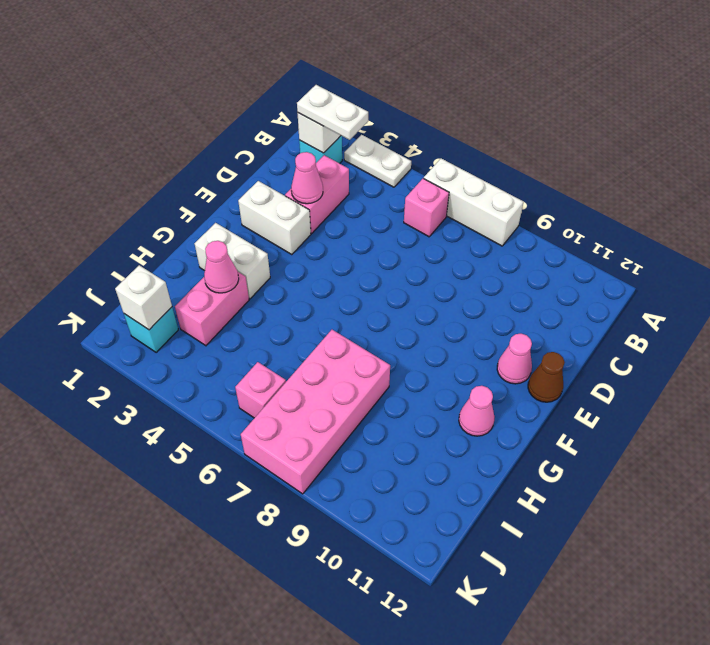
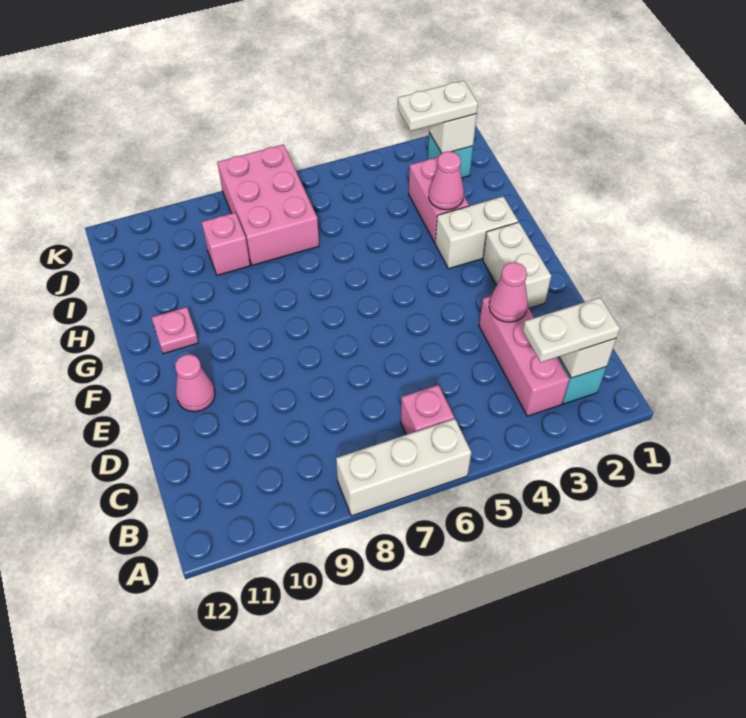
white plate A3:A4 level 1 -> white plate J2:J3 level 3
pink brick C3:D3 level 1 -> pink brick B3:D3 level 1
white brick E2:E3 level 1 -> white brick E2:F2 level 1
brown cone E12 level 1 -> none
pink cone G11 level 1 -> pink plate G11 level 1
pink brick H7:K8 level 1 -> pink brick I7:K8 level 1
pink brick J6 level 1 -> pink brick I9 level 1

